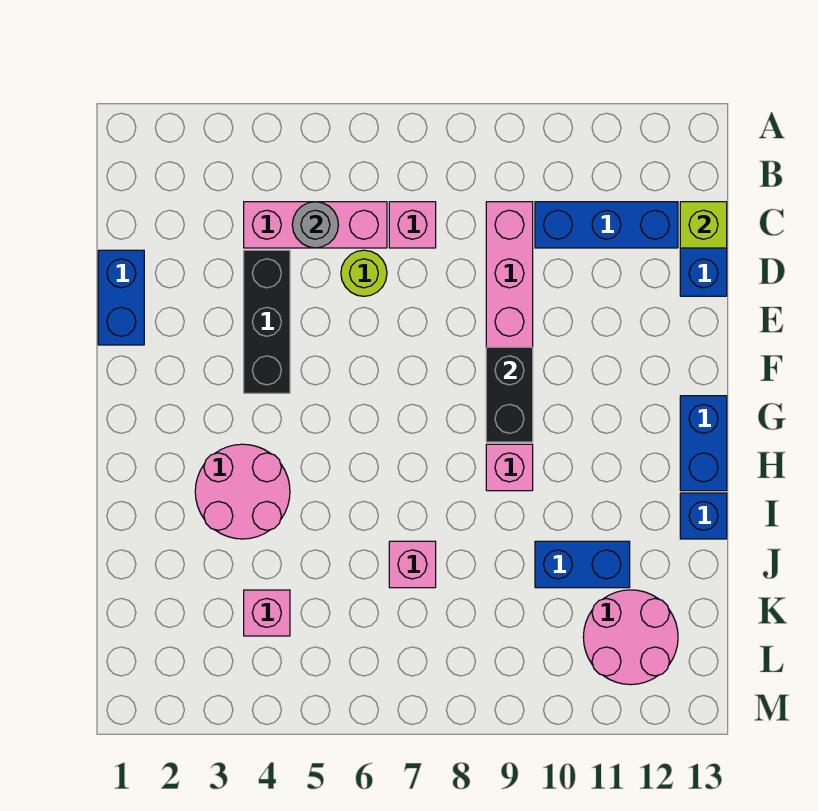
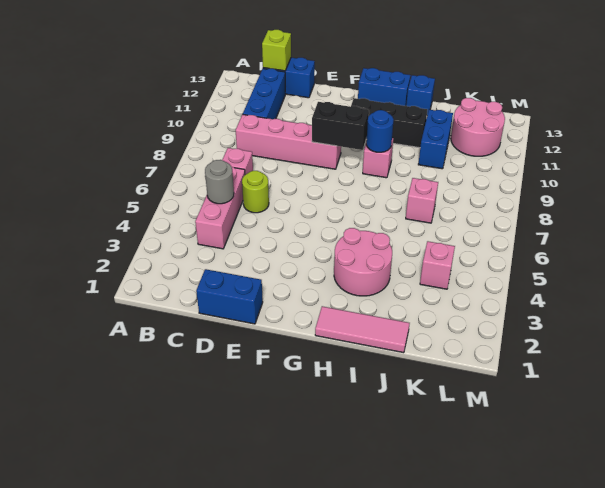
black brick D4:F4 level 1 -> black brick G11:I11 level 1
none -> pink tile H1:J1 level 1
none -> blue round brick H9 level 2

